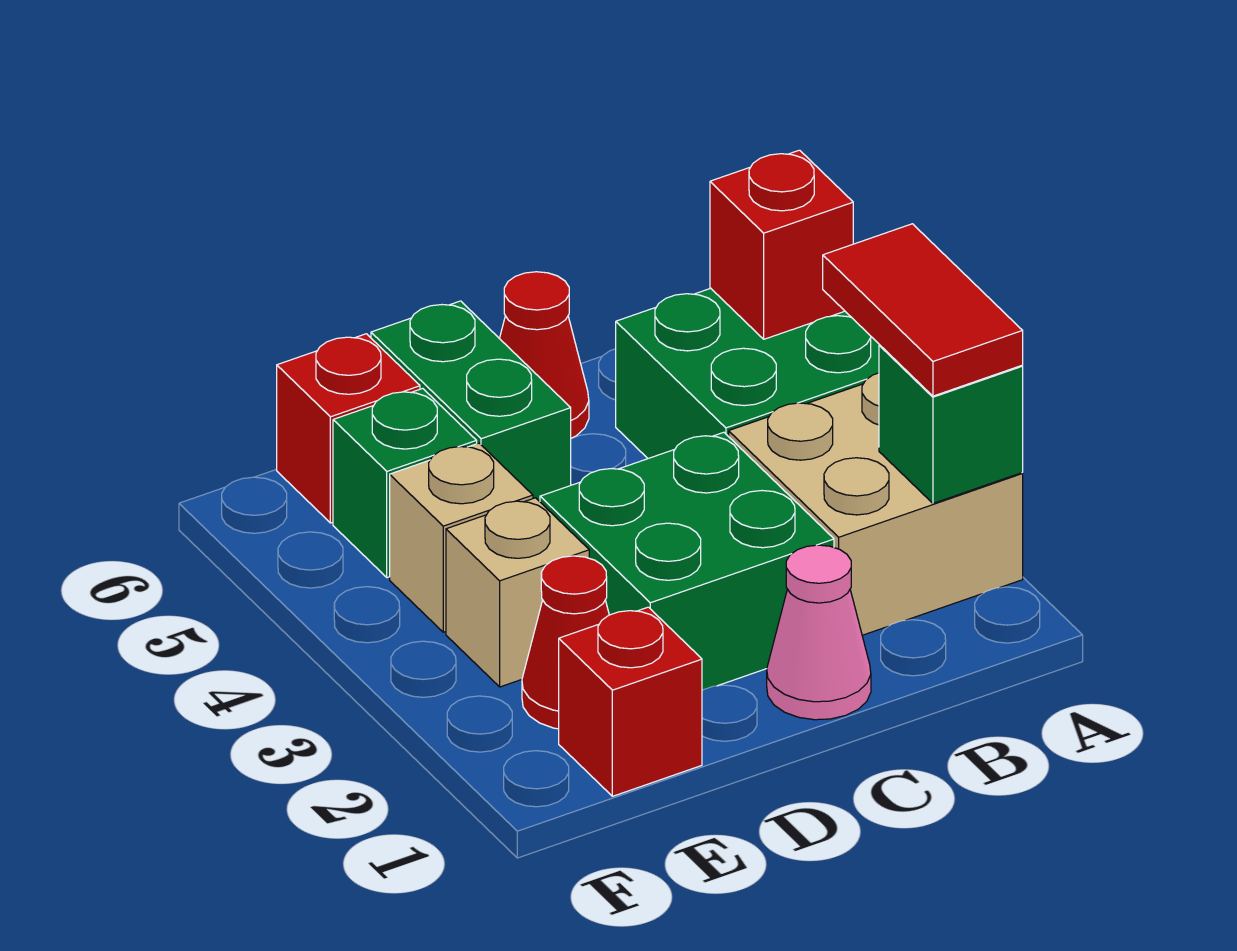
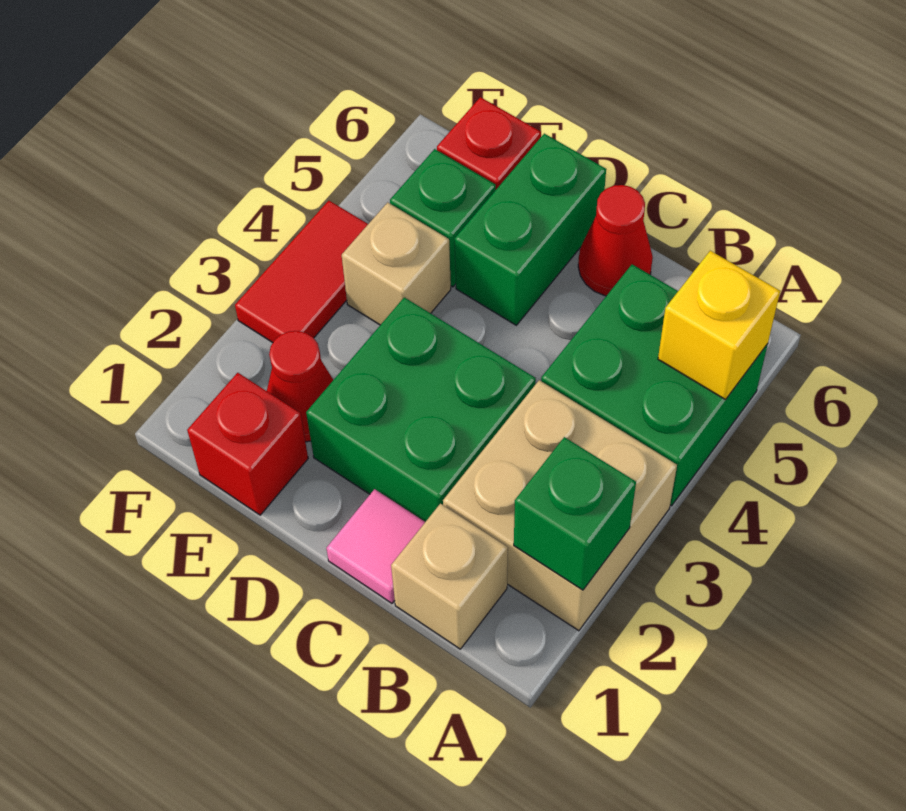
red tile A2:A3 level 3 -> red tile F3:F4 level 1
red brick A5 level 2 -> yellow brick A5 level 2
pink cone C1 level 1 -> pink tile C1 level 1
tan brick E3 level 1 -> tan brick B1 level 1

